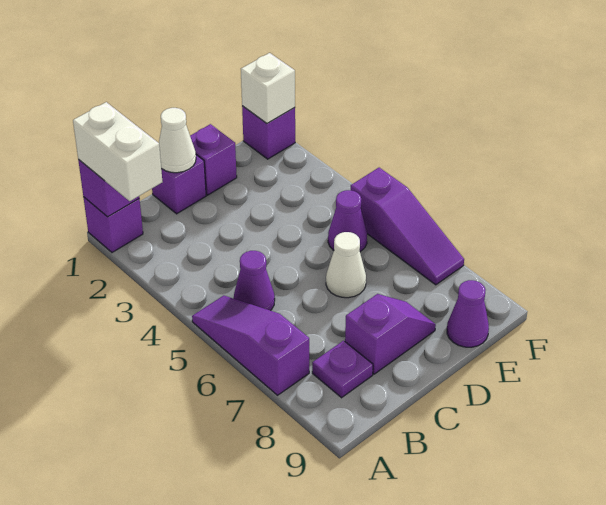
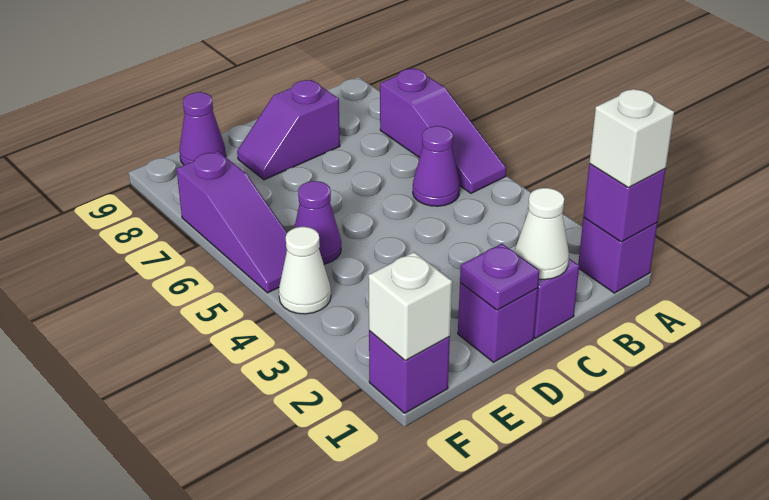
white brick A1:A2 level 3 -> white brick A1 level 3
purple plate B8 level 1 -> purple plate D1 level 2
white cone D6 level 1 -> white cone F4 level 1
purple slope F5:F7 level 1 top 5 -> purple slope F5:F7 level 1 top 7

